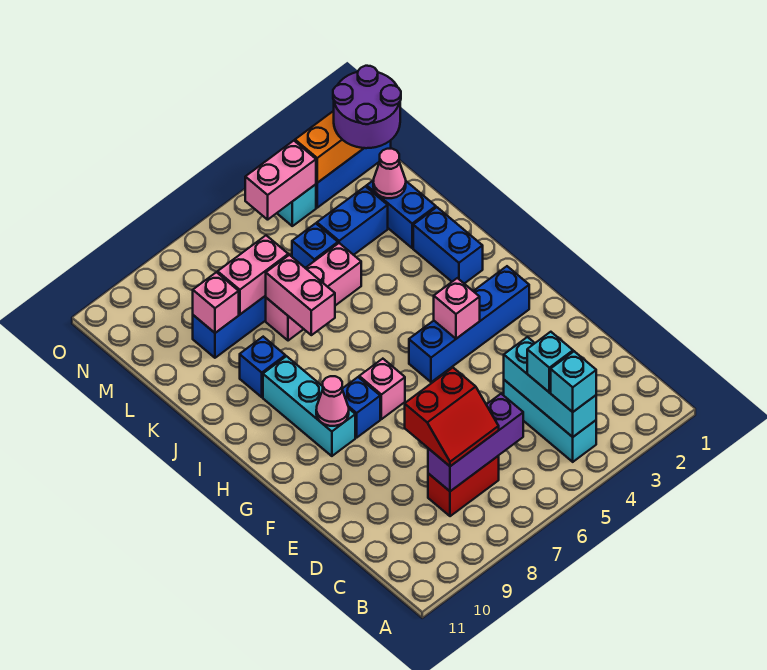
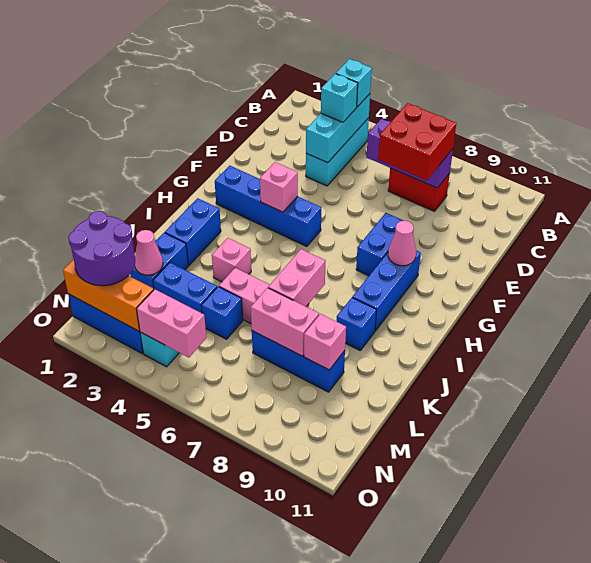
red slope C7:D8 level 3 top D -> red brick C7:D8 level 3
pink brick G7 level 1 -> pink brick J4 level 1
blue brick G8 level 1 -> blue brick F8:G8 level 1
cyan brick G9:I9 level 1 -> blue brick G9:I9 level 1

